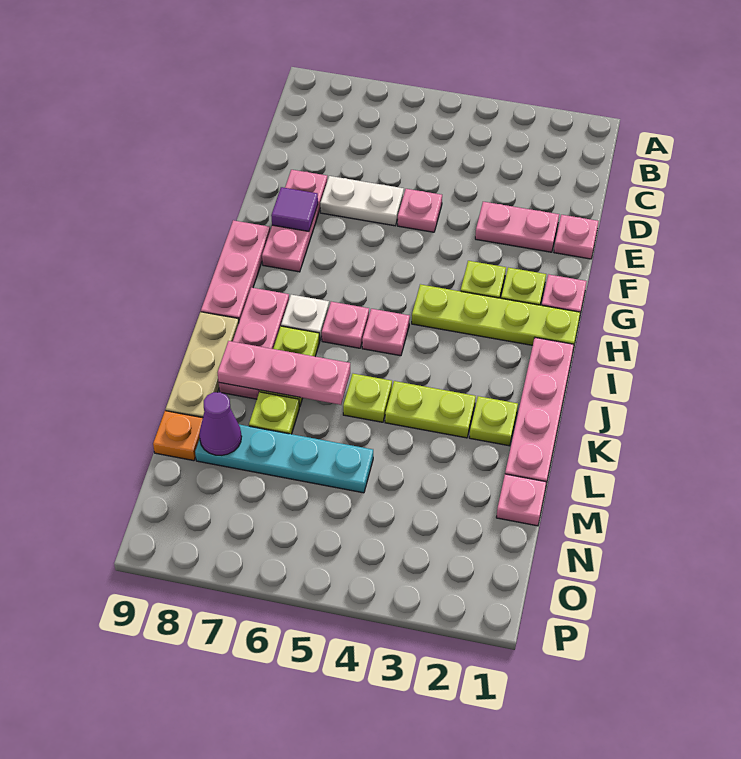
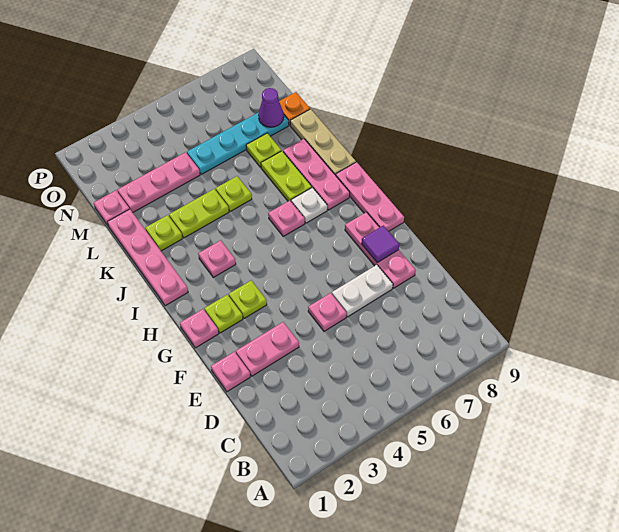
lime plate H1:H4 level 1 -> none
pink plate I5 level 1 -> pink plate I3 level 1
pink plate K6:K8 level 2 -> pink plate M2:M4 level 1

